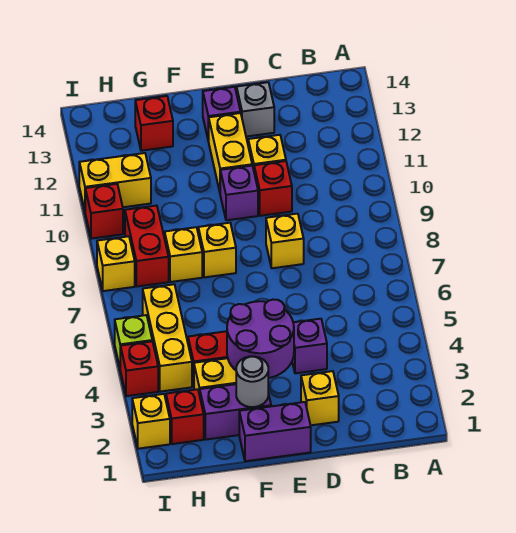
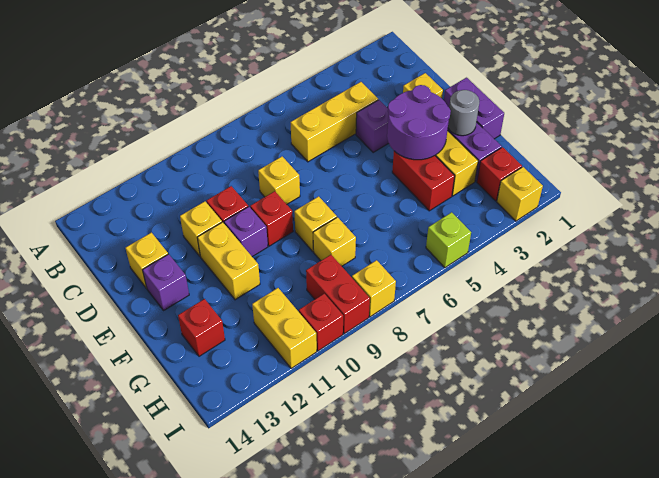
grey brick D13 level 1 -> yellow brick D13 level 1
yellow brick E11:E12 level 1 -> yellow brick E11:F11 level 1
yellow brick H4:H6 level 1 -> yellow brick C4:C6 level 1
red brick H8:H9 level 1 -> red brick H9:I9 level 1
red brick I4 level 1 -> red brick E9 level 1

